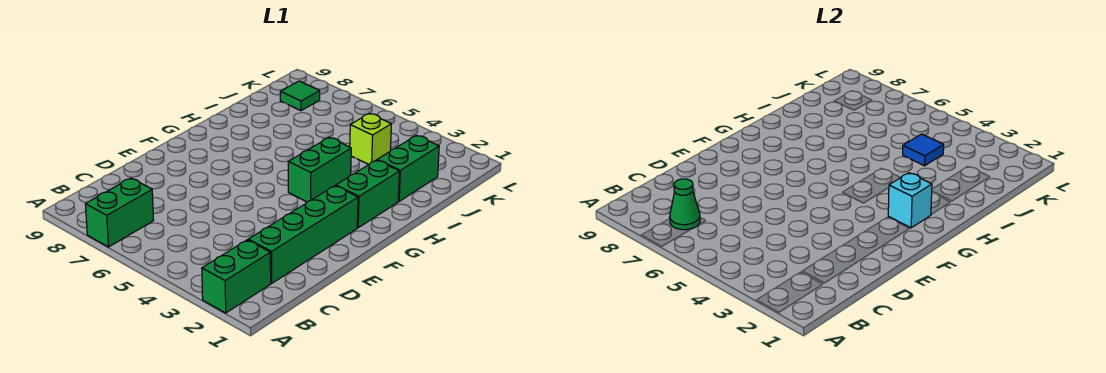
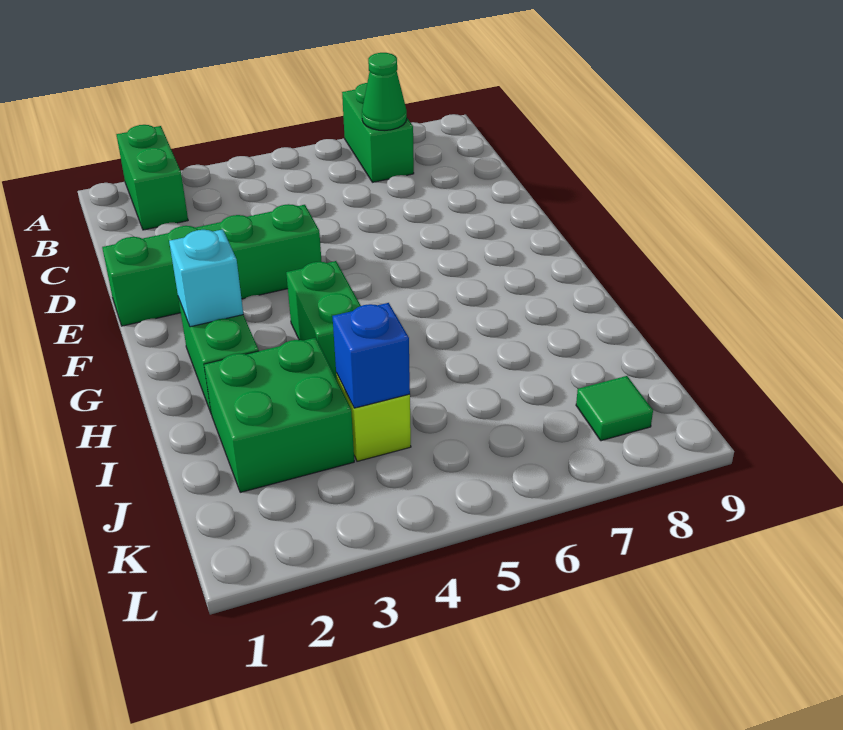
green brick C2:F2 level 1 -> green brick E1:E4 level 1
green brick I2:J2 level 1 -> green brick I2:J3 level 1
blue tile J4 level 2 -> blue brick J4 level 2

